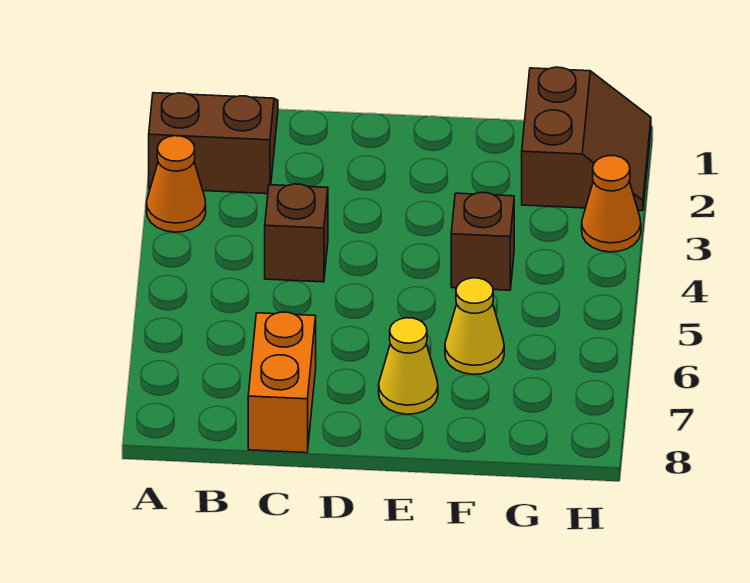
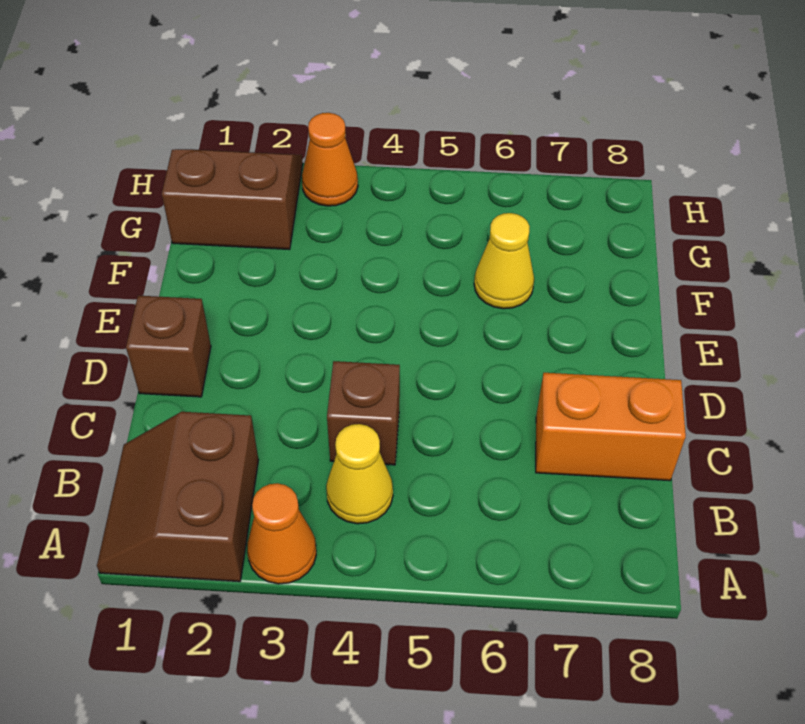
yellow cone E7 level 1 -> yellow cone B4 level 1
brown brick F4 level 1 -> brown brick D1 level 1

